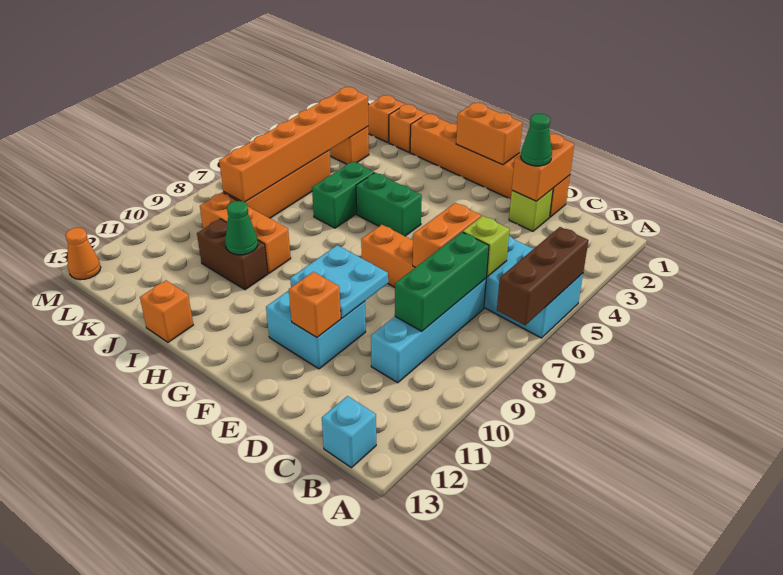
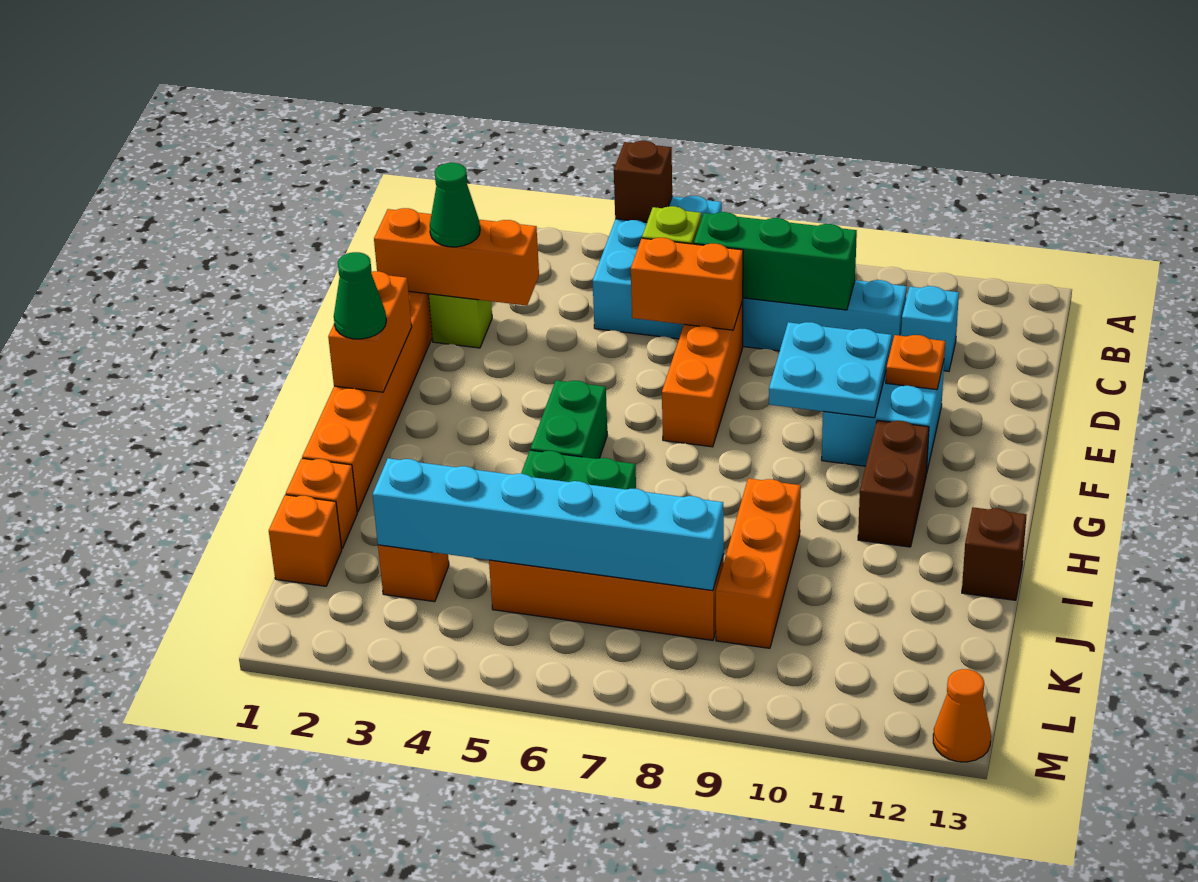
brown brick A5:A7 level 2 -> brown brick A5 level 2
cyan brick B13 level 1 -> cyan brick C11 level 1
orange brick D1:D2 level 2 -> orange brick D1:D3 level 2
orange brick E11 level 2 -> orange plate E11 level 2
brown brick I10:J10 level 1 -> brown brick G11:H11 level 1
green cone I10 level 2 -> green cone G1 level 3
orange brick I13 level 1 -> brown brick I13 level 1
orange brick K3:K8 level 2 -> cyan brick K3:K8 level 2

